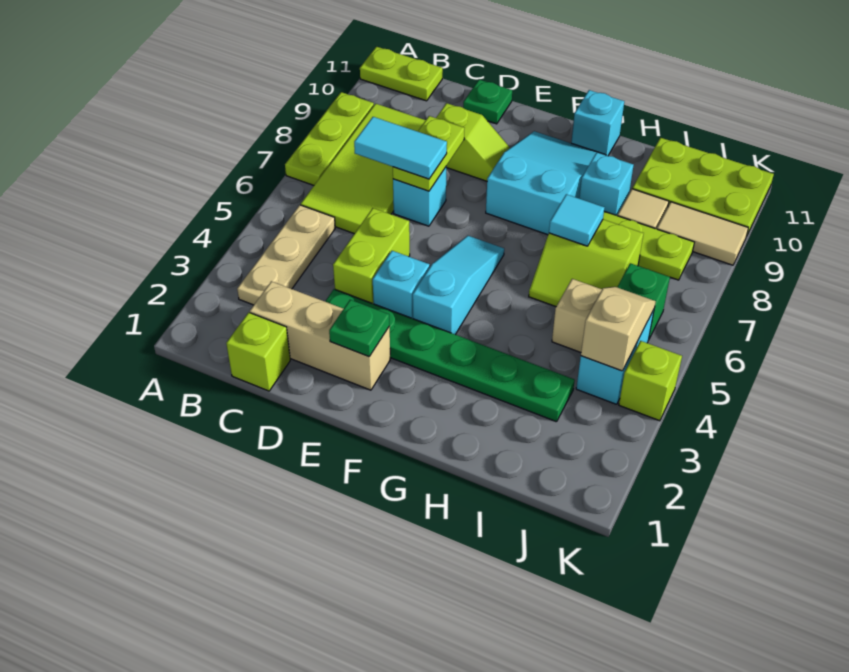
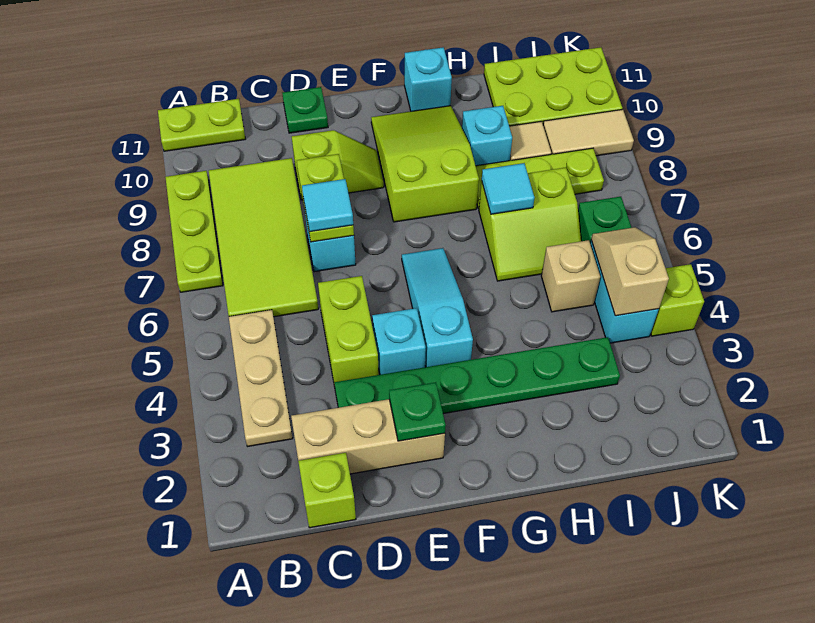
cyan tile C7:D7 level 3 -> cyan tile D7 level 3
cyan slope F8:G10 level 1 top 8 -> lime slope F8:G10 level 1 top 8

